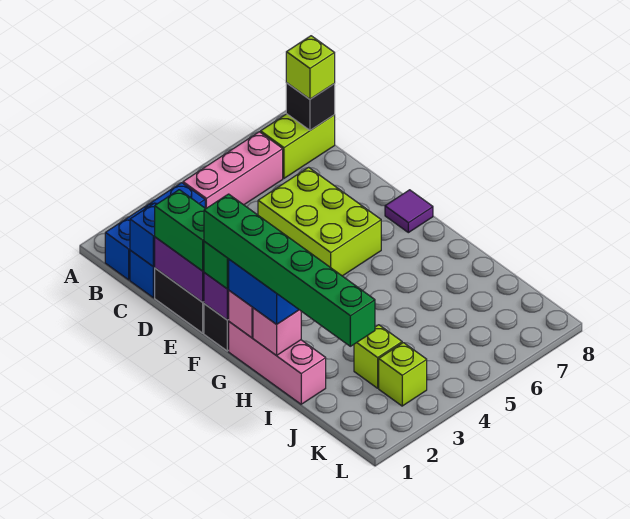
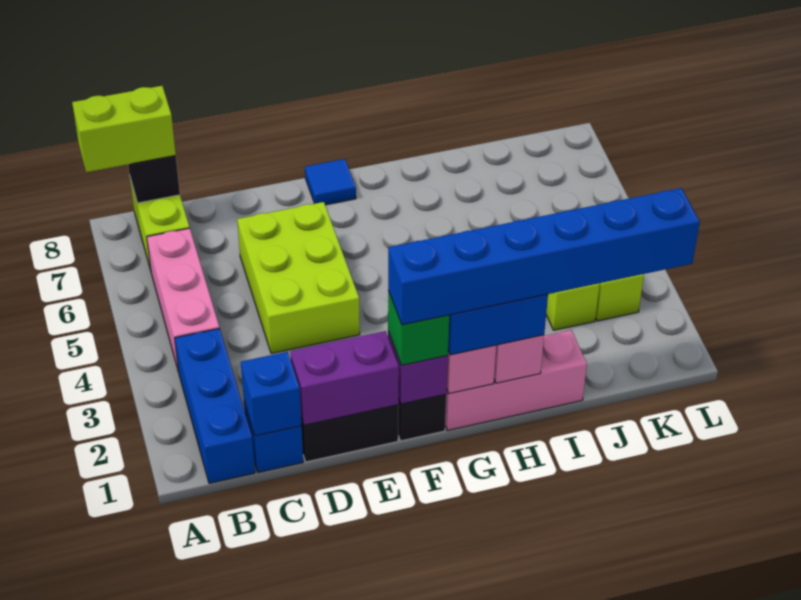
lime brick B8 level 3 -> lime brick A8:B8 level 3
green brick D1:E1 level 3 -> none
lime brick D5:F6 level 1 -> lime brick D4:E6 level 1
green brick F1:K1 level 4 -> blue brick F1:K1 level 4
purple tile F8 level 1 -> blue tile F8 level 1

